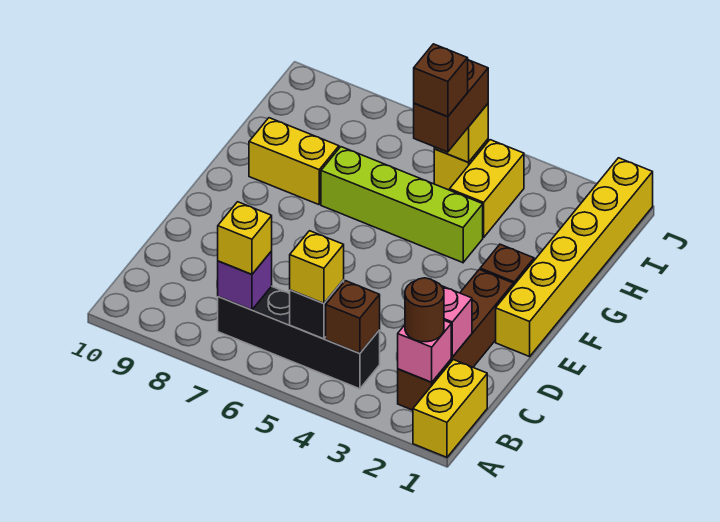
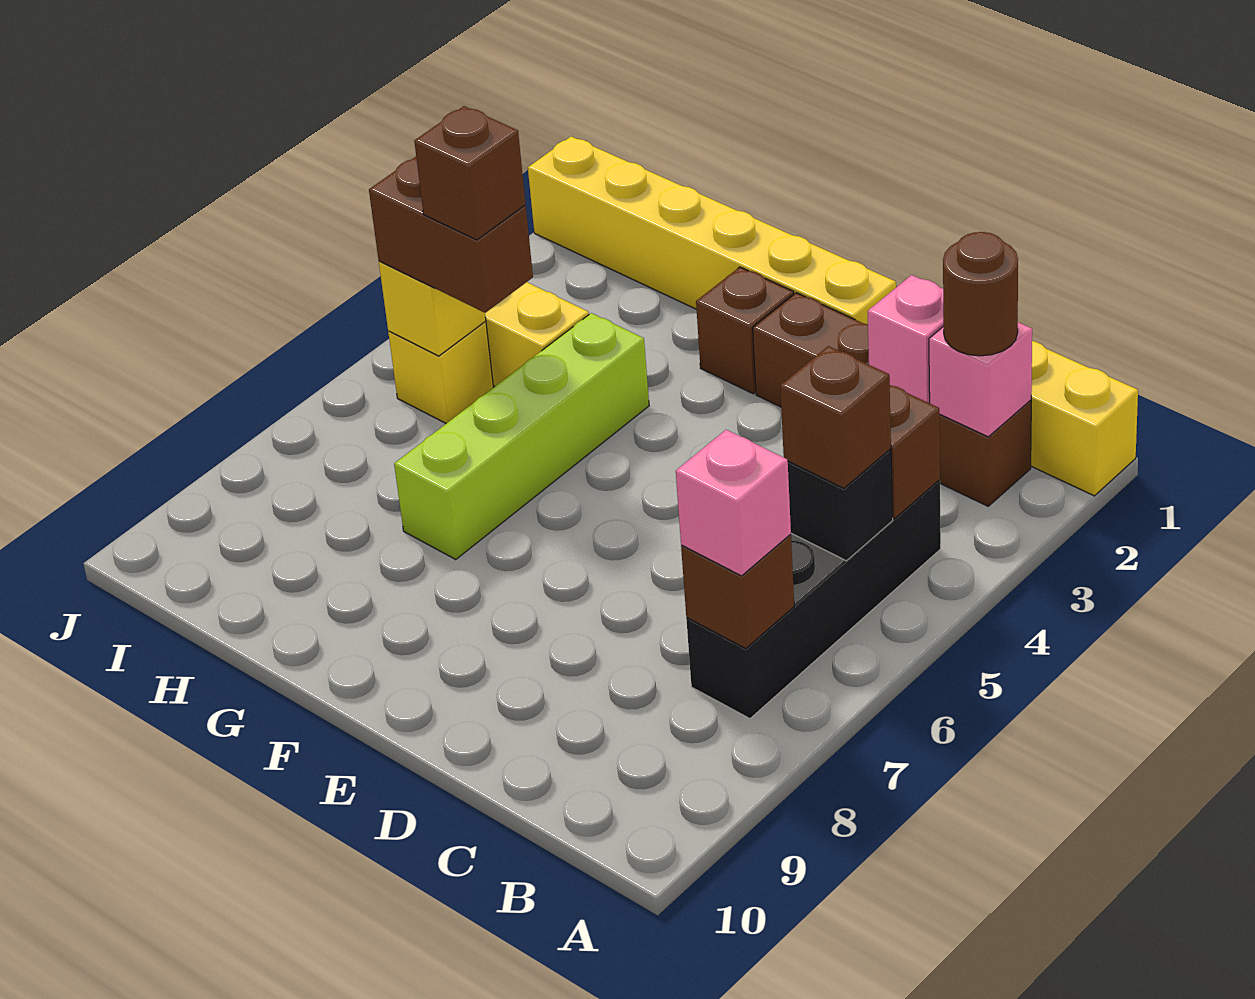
yellow brick B5 level 3 -> brown brick B5 level 3
purple brick B7 level 2 -> brown brick B7 level 2
yellow brick B7 level 3 -> pink brick B7 level 3
yellow brick G8:G9 level 1 -> none

